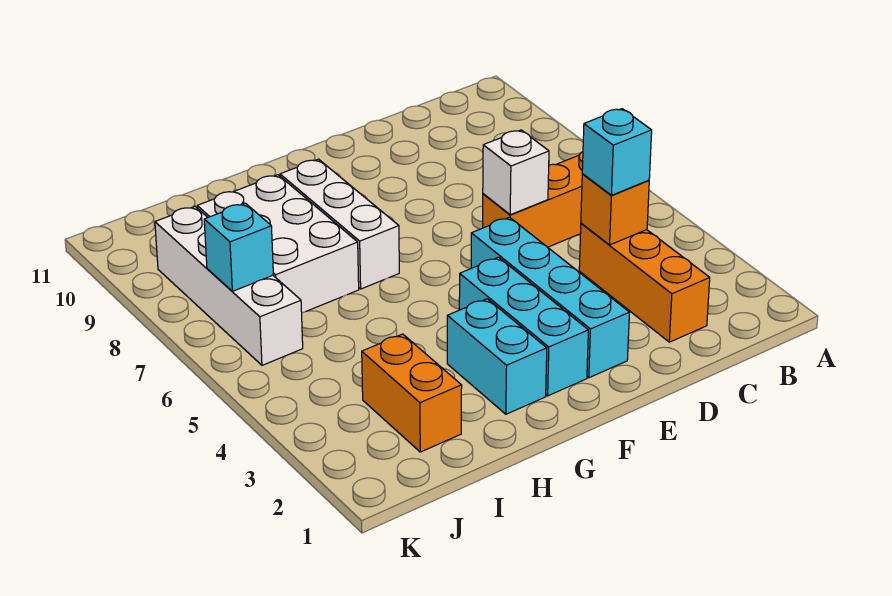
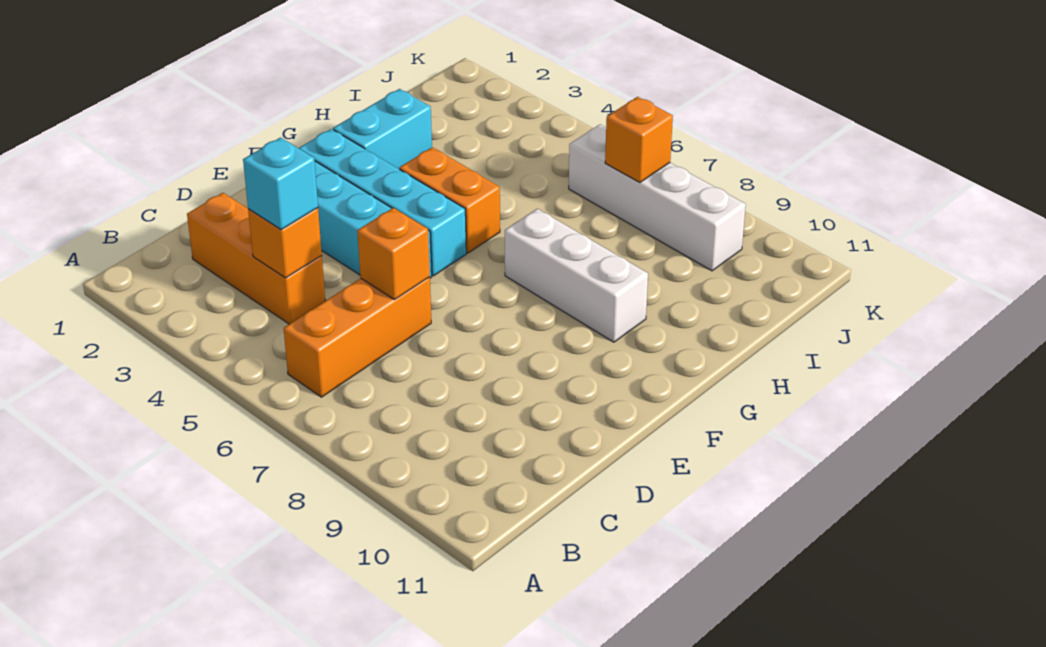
white brick D6 level 2 -> orange brick D6 level 2
cyan brick F2:F4 level 1 -> cyan brick F2:F5 level 1
cyan brick G2:G3 level 1 -> cyan brick G2:H2 level 1
white brick H7:I9 level 1 -> none
orange brick I2:I3 level 1 -> orange brick G4:G5 level 1
cyan brick J7 level 2 -> orange brick J7 level 2

